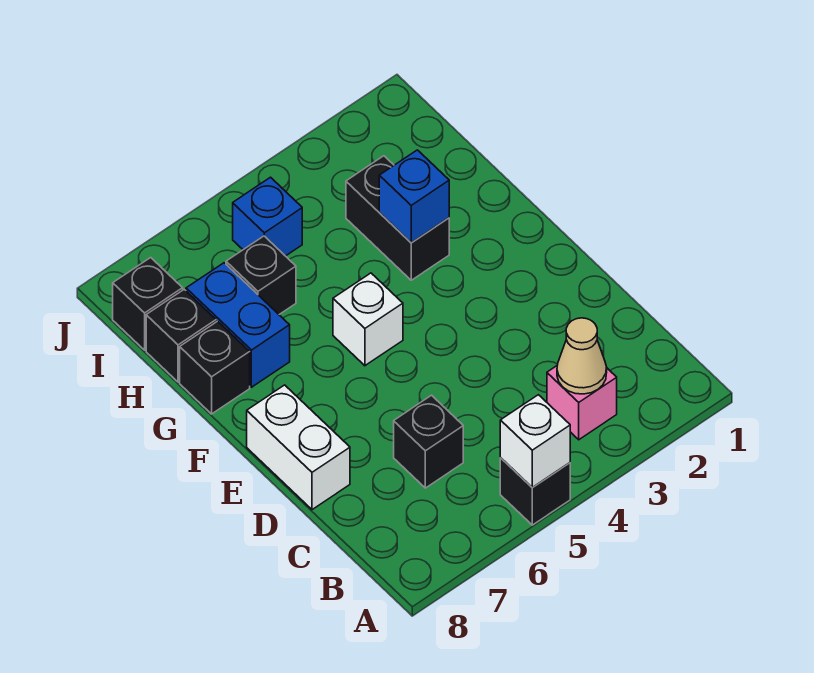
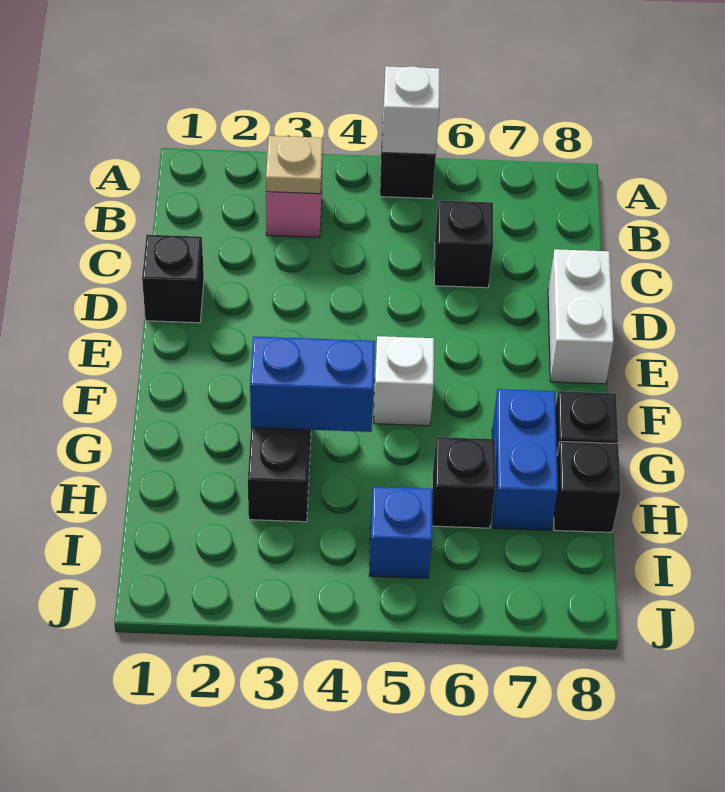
tan cone B3 level 2 -> tan plate B3 level 2
blue brick G3 level 2 -> blue brick G3:G4 level 2
black brick I8 level 1 -> black brick D1 level 1

